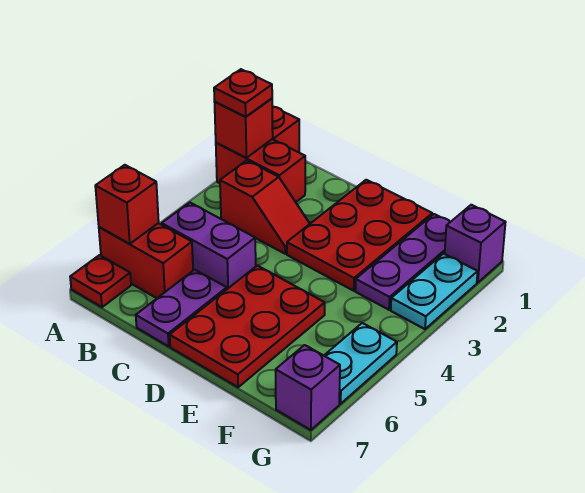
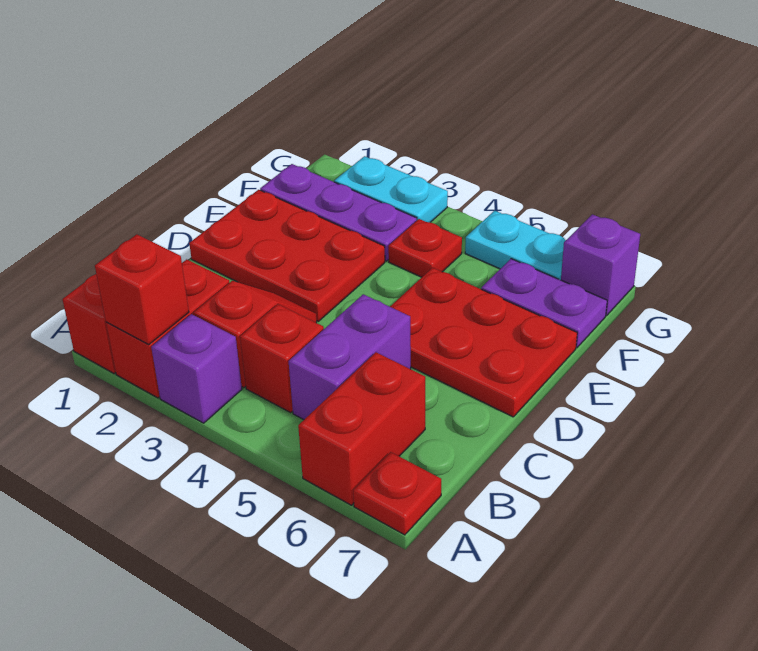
red plate A2 level 3 -> red plate F4 level 1
red brick A6 level 2 -> red brick B4 level 1
purple plate C6:C7 level 1 -> purple plate F6:F7 level 1
purple brick G1 level 1 -> purple brick A3 level 1

